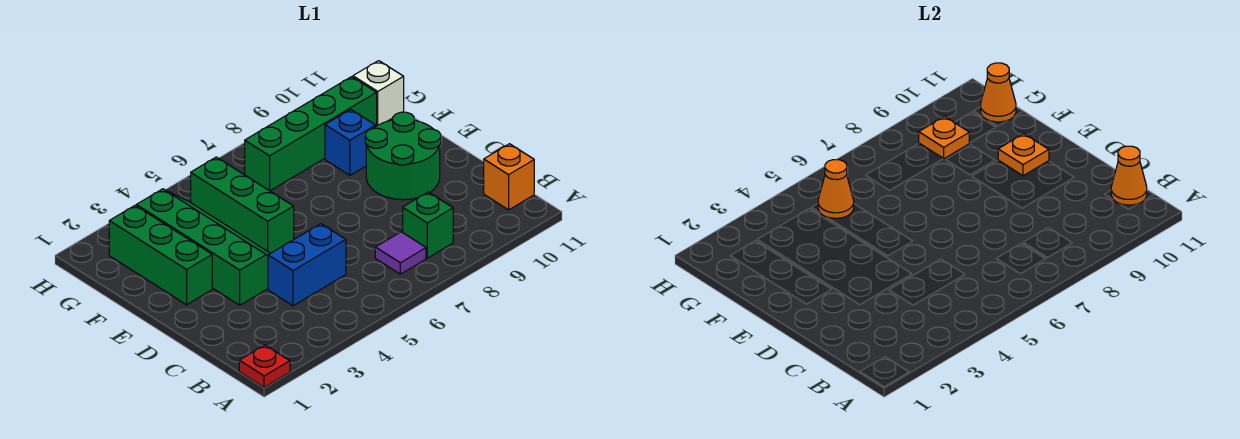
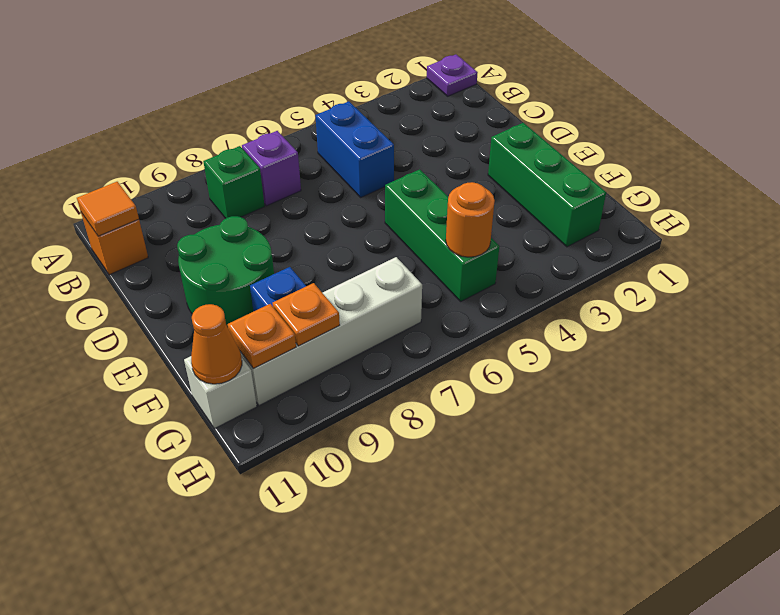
red plate A1 level 1 -> purple plate A1 level 1
purple tile B7 level 1 -> purple brick B7 level 1
orange cone B11 level 2 -> orange tile B11 level 2
blue brick C4:C5 level 1 -> blue brick B5:C5 level 1
green slope D3:G4 level 1 top 3 -> none
orange plate E10 level 2 -> orange plate G10 level 2
orange cone G5 level 2 -> orange round brick G5 level 2
green brick G7:G10 level 1 -> white brick G7:G10 level 1

